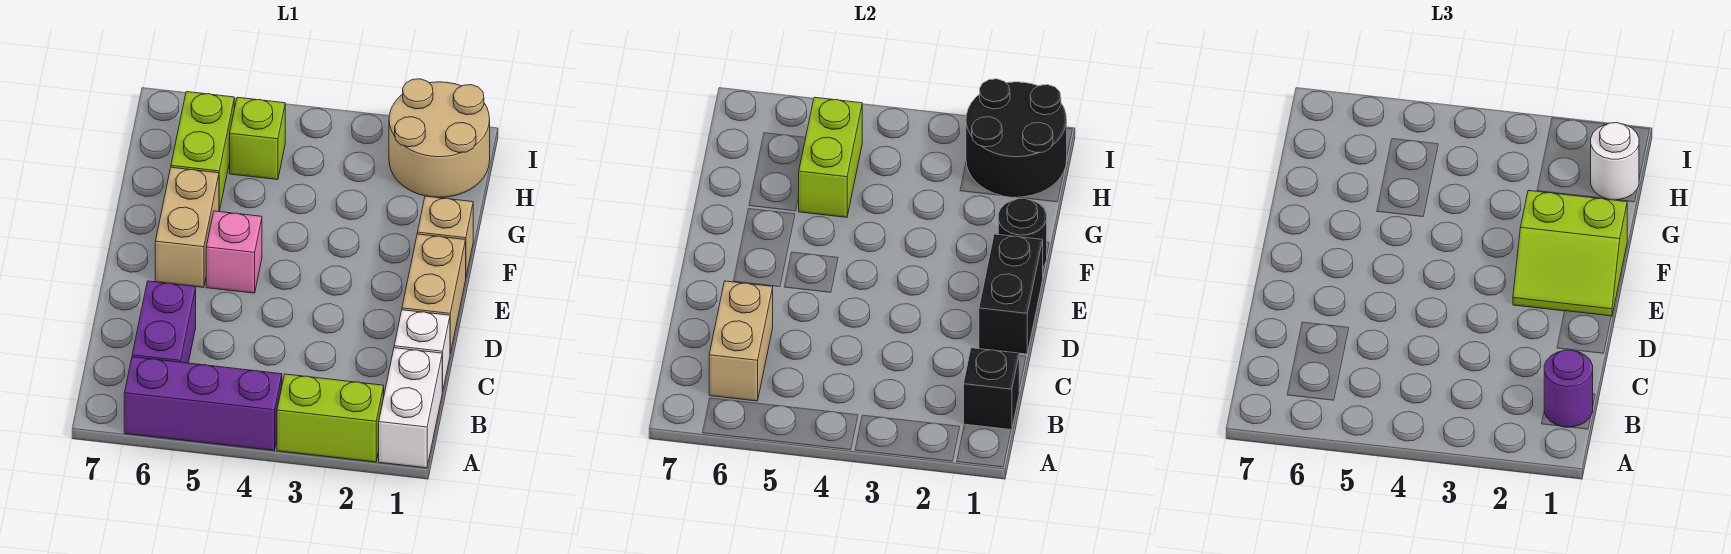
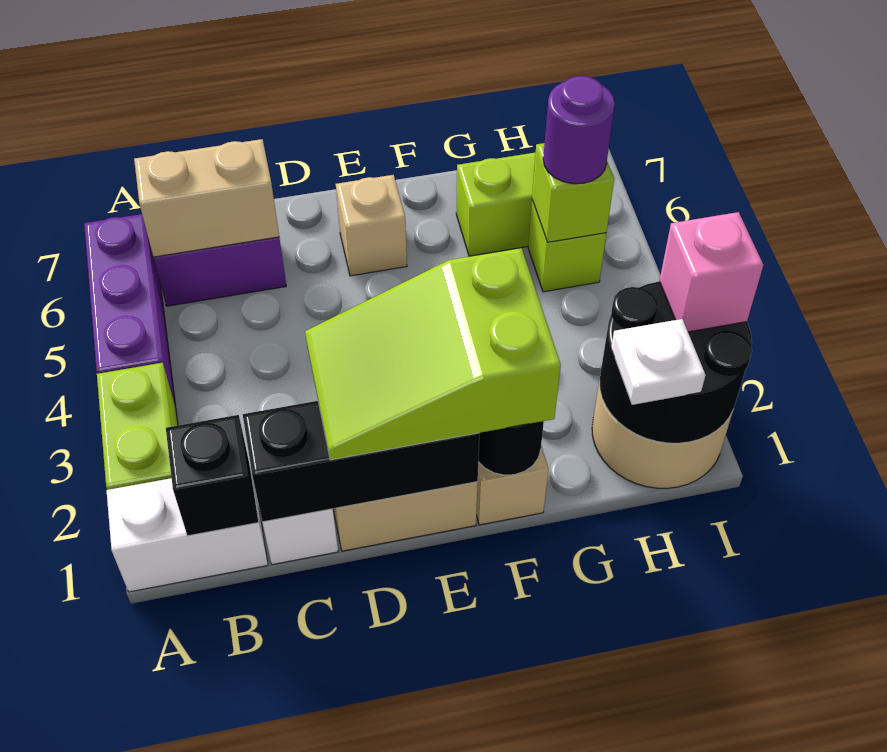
purple round brick B1 level 3 -> purple round brick H5 level 3
black brick D1:E1 level 2 -> black brick C1:E1 level 2
lime slope E1:F2 level 3 top F -> lime slope D1:F2 level 3 top F
pink brick E5 level 1 -> pink brick I2 level 3
tan brick E6:F6 level 1 -> tan brick E6 level 1
lime brick G5:H5 level 2 -> lime brick H5 level 2
white round brick H1 level 3 -> white plate H1 level 3

